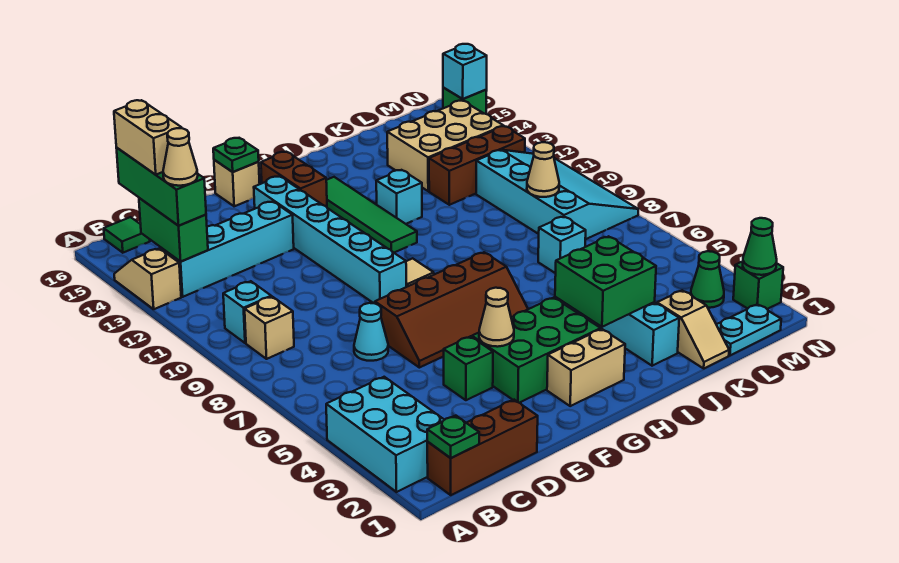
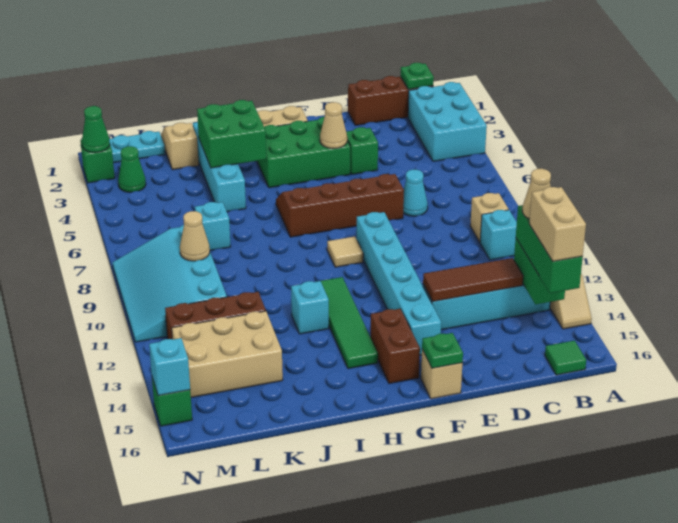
none -> brown tile C13:E13 level 2

